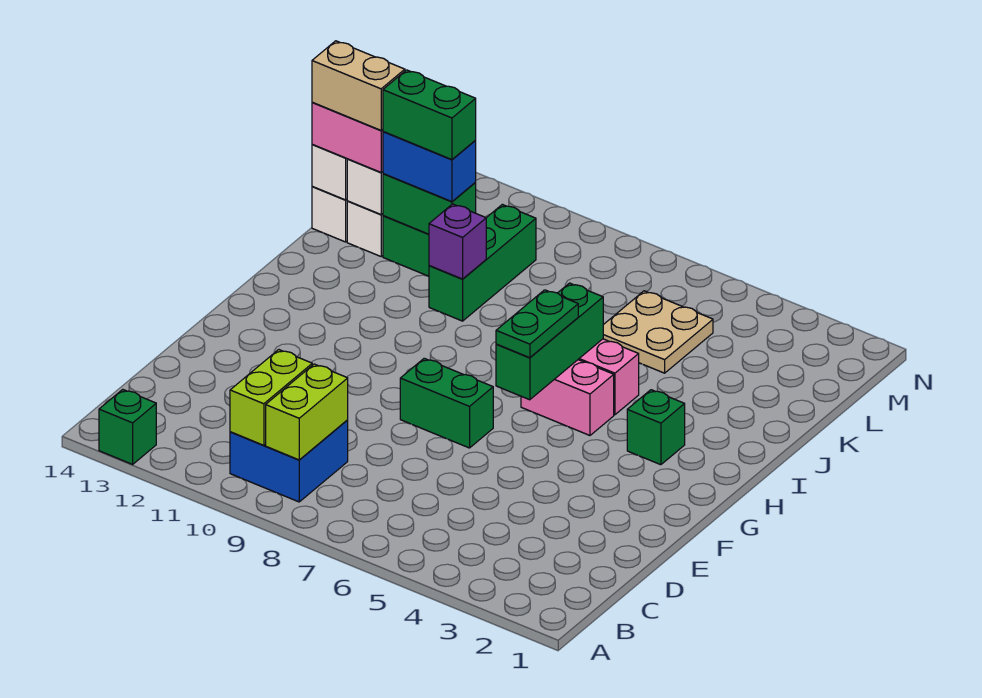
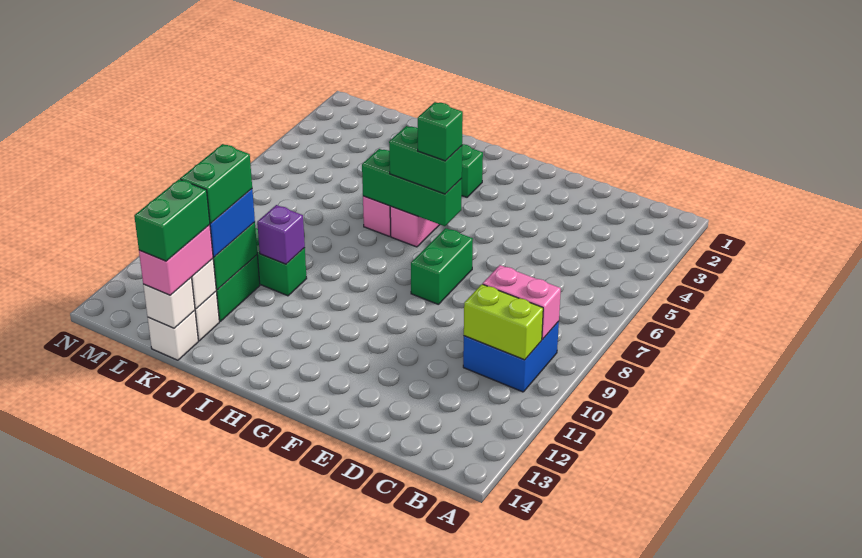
green brick A13 level 1 -> green brick G6 level 4
lime brick B9:C9 level 2 -> pink brick B9:C9 level 2
green plate G6:H6 level 3 -> green brick G6:H6 level 3
tan plate K5:L6 level 1 -> none
tan brick K13:K14 level 4 -> green brick K13:K14 level 4

